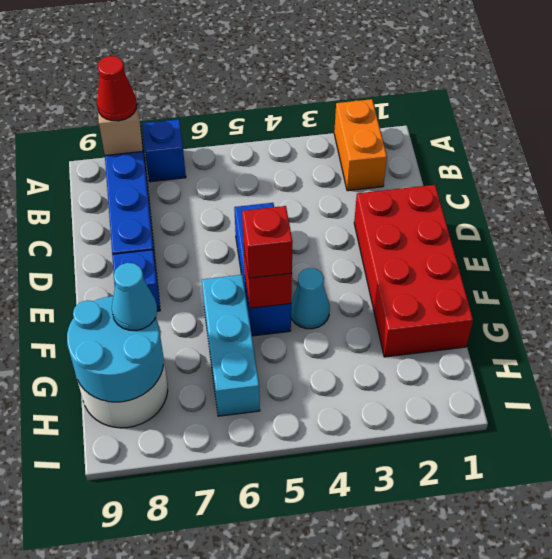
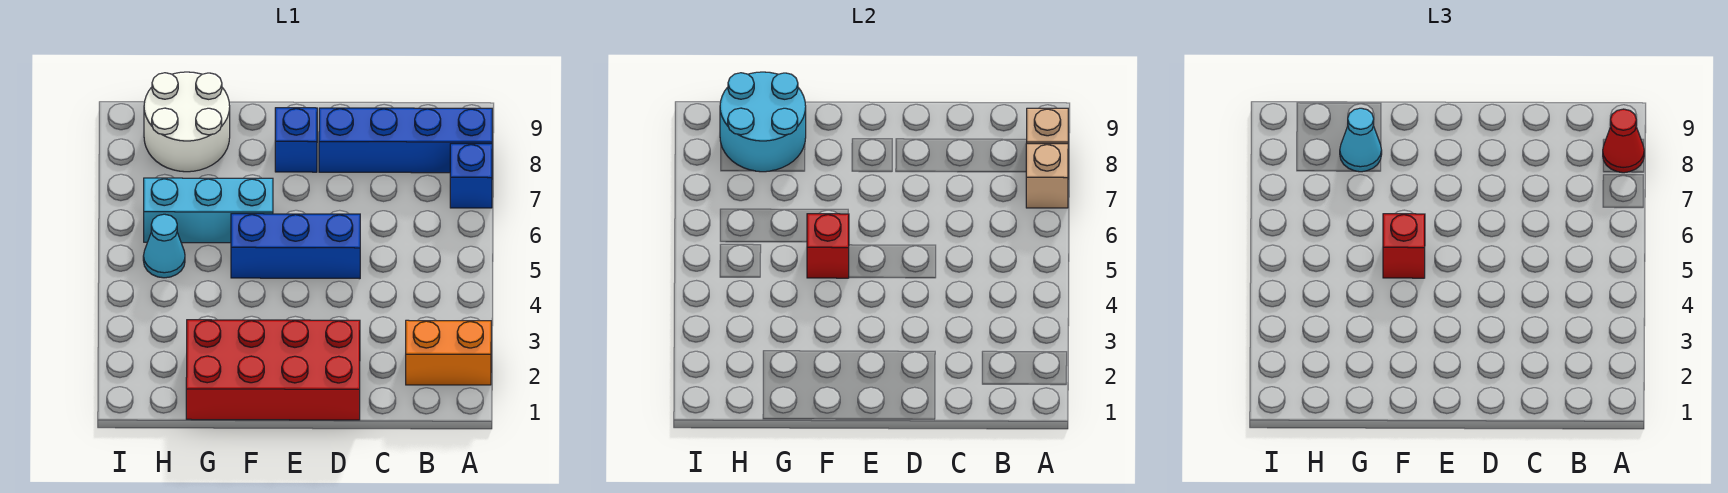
none -> tan brick A7 level 2
cyan cone F4 level 1 -> cyan cone H5 level 1

